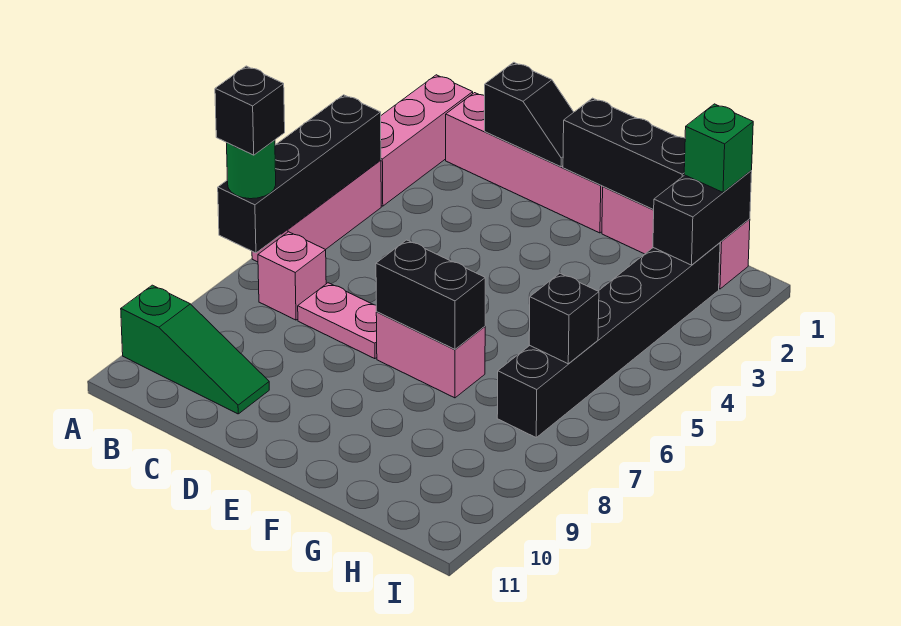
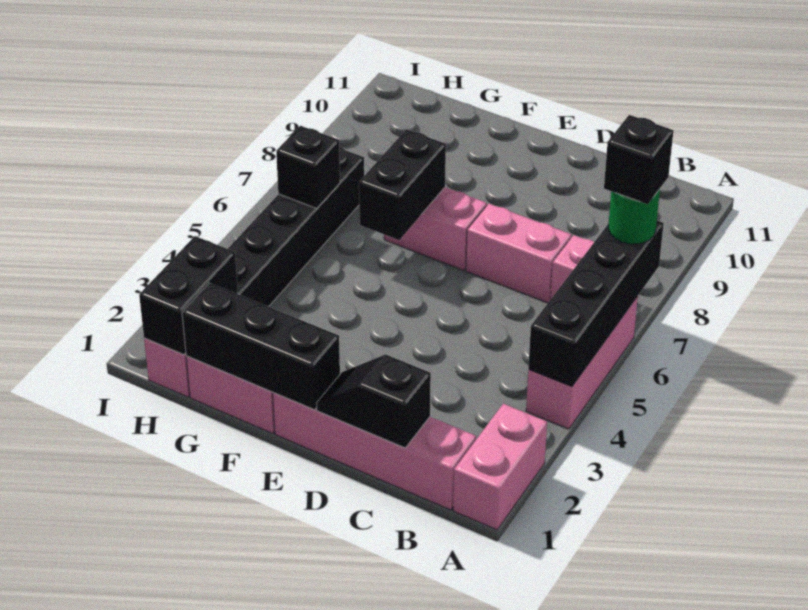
pink brick A1:A3 level 1 -> pink brick A1:A2 level 1
green slope A10:C10 level 1 top A -> none
pink plate C7:D7 level 1 -> pink brick C7:D7 level 1
black brick E7:F7 level 2 -> black brick F6:F7 level 2
green brick H1 level 3 -> none

